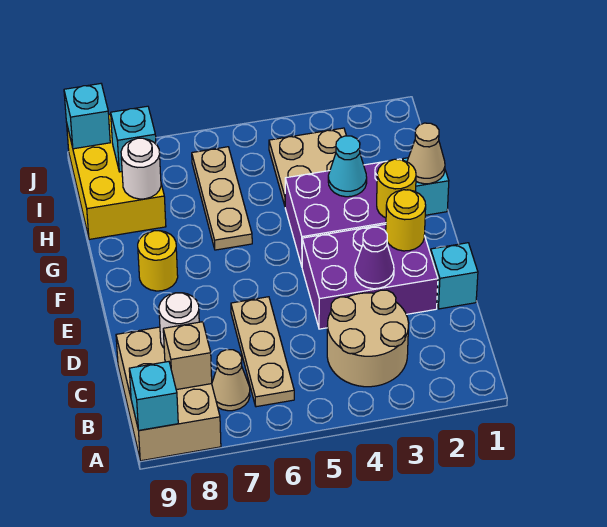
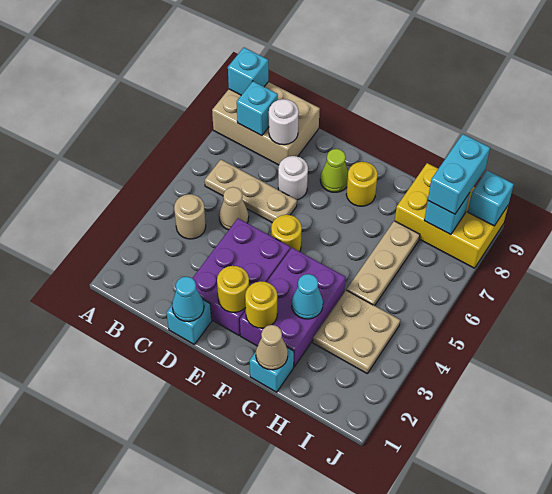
tan round brick B3:C4 level 1 -> tan round brick B4 level 1
tan cone B7 level 1 -> tan cone C5 level 1
tan brick B8 level 2 -> cyan brick B8 level 2
none -> cyan cone D1 level 2
purple cone D3 level 2 -> none
none -> yellow round brick E5 level 1
none -> lime cone E8 level 1
tan plate G6:I6 level 1 -> tan plate H5:H7 level 1
white round brick H8 level 2 -> white round brick D7 level 1
none -> cyan brick I8:I9 level 3

